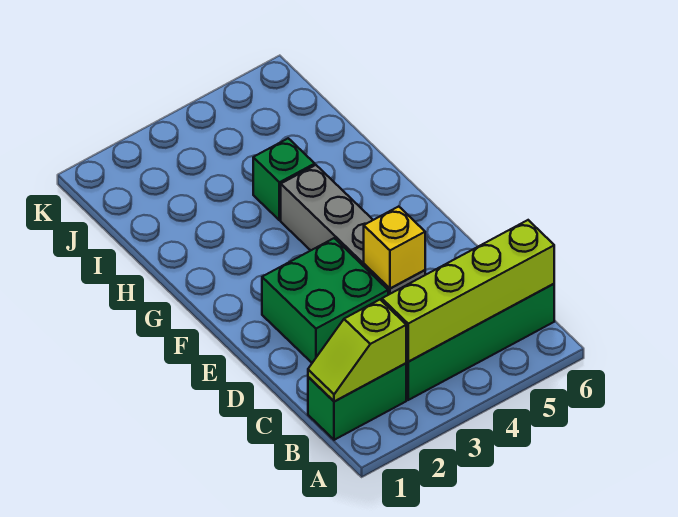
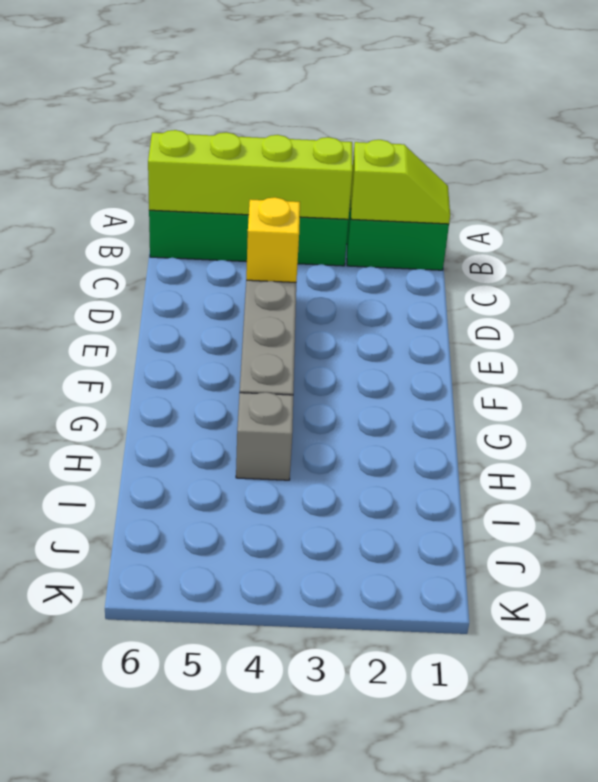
green brick D2:E3 level 1 -> none
green brick H4 level 1 -> grey brick H4 level 1

